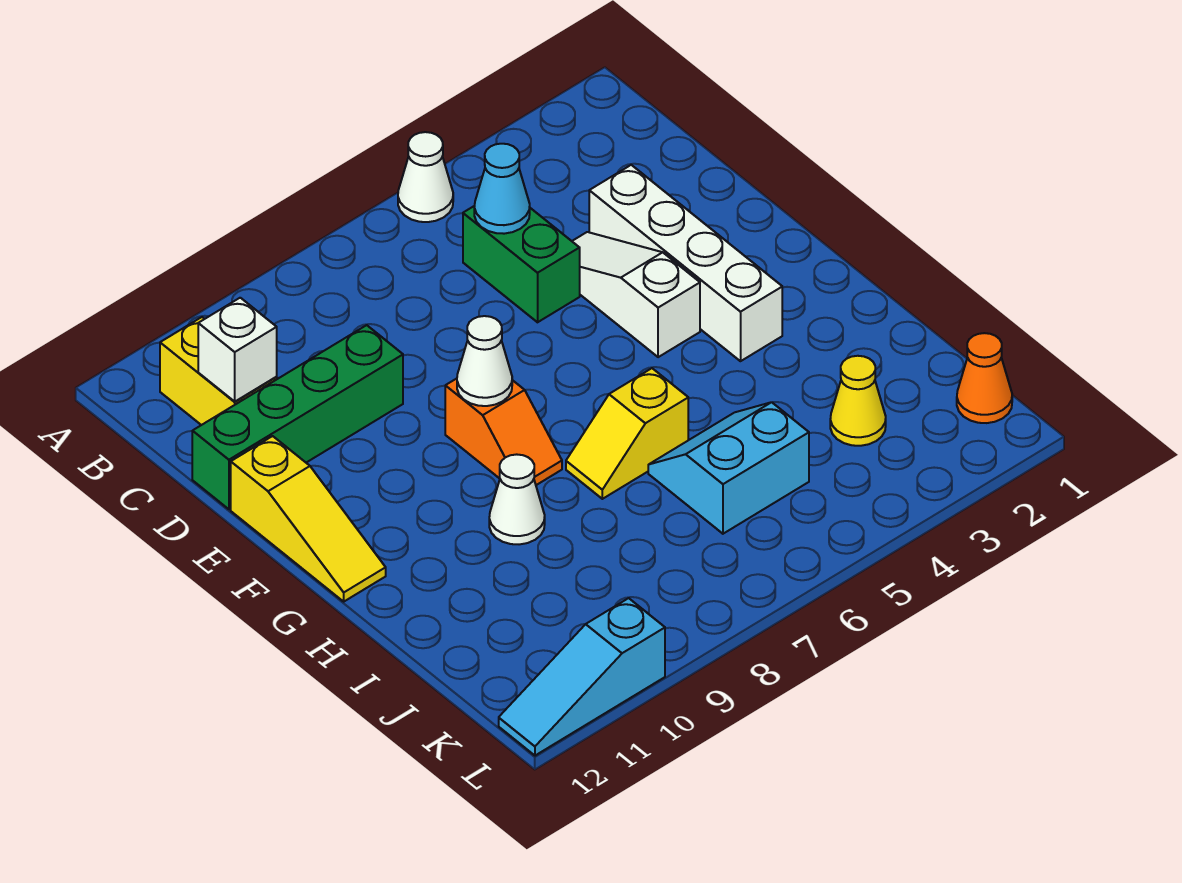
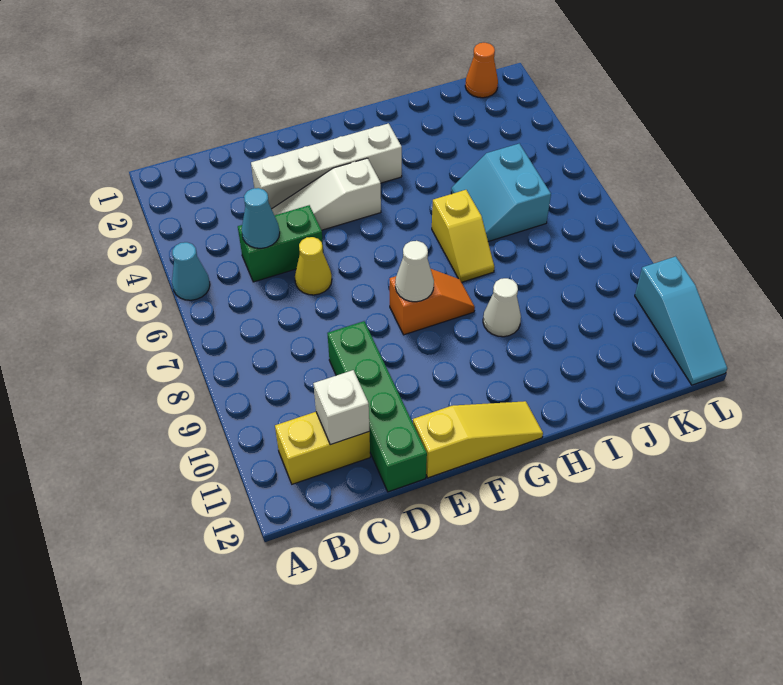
white cone A5 level 1 -> cyan cone A5 level 1
yellow cone J3 level 1 -> yellow cone D6 level 1

